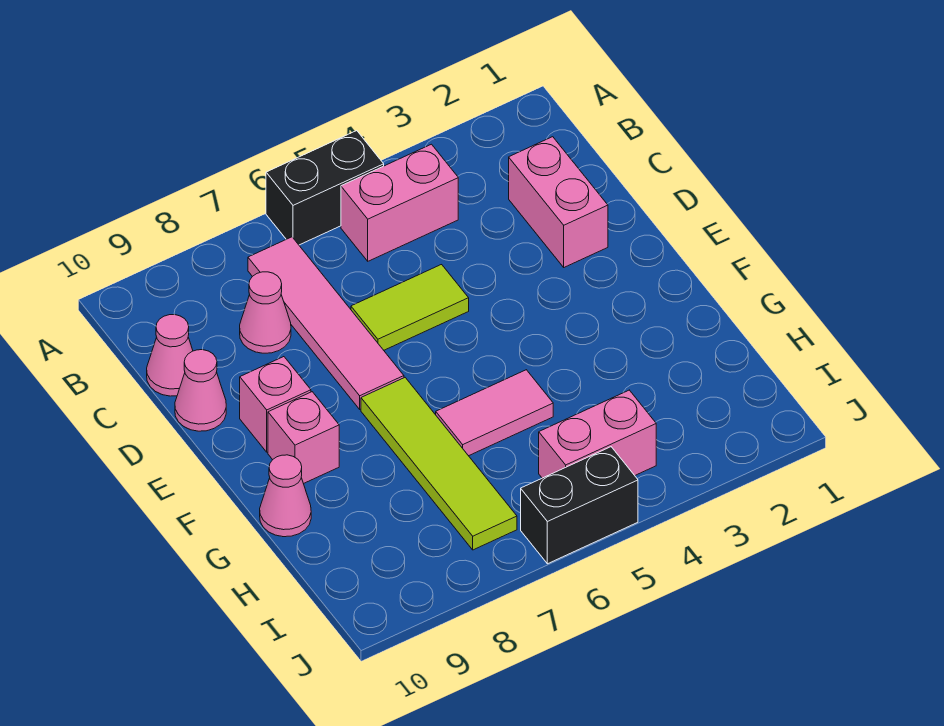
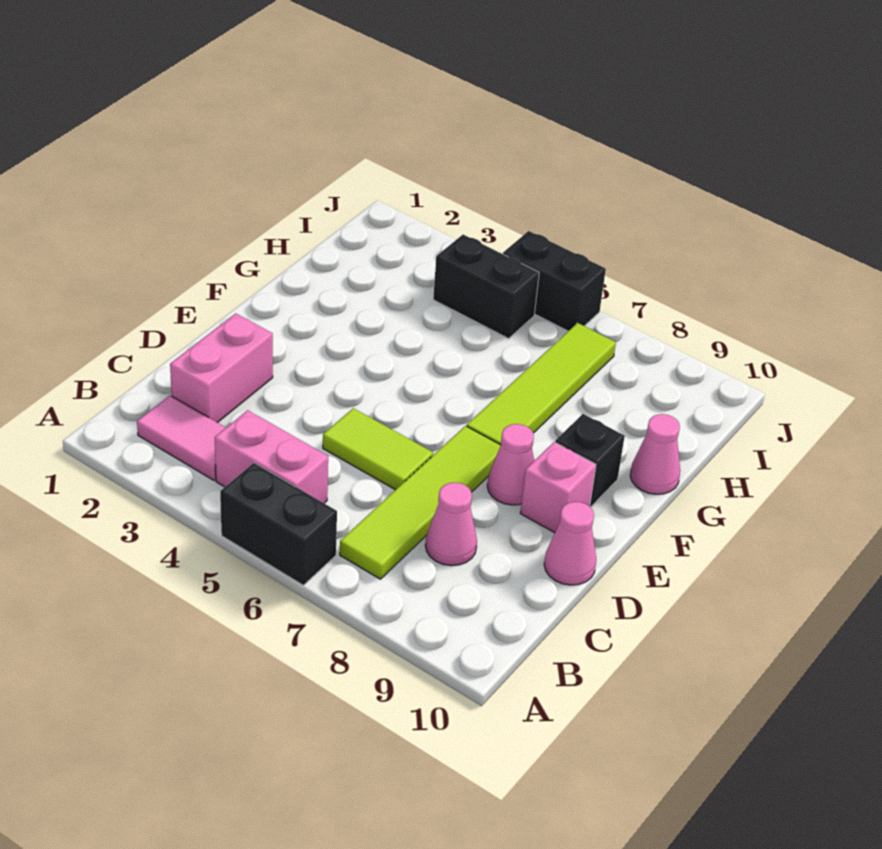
pink tile B7:E7 level 1 -> lime tile B7:E7 level 1
pink cone C10 level 1 -> pink cone E8 level 1
pink brick F9 level 1 -> black brick F9 level 1
pink tile G5:G6 level 1 -> pink tile B2:B3 level 1
pink brick I4:I5 level 1 -> black brick I4:I5 level 1

